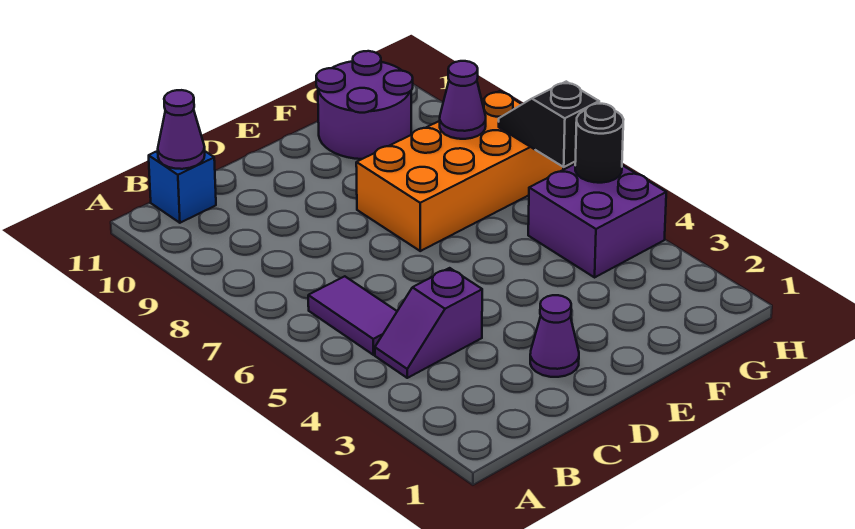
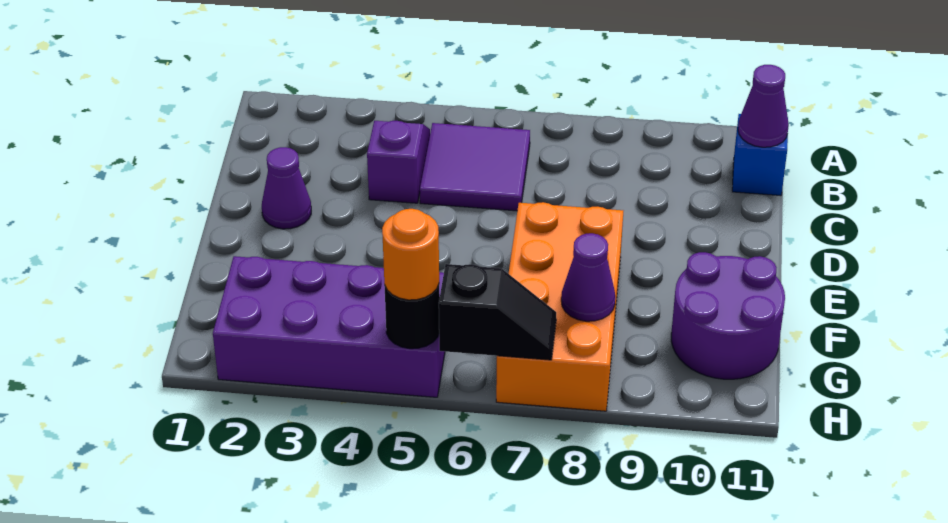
purple tile B5:B6 level 1 -> purple tile B5:C6 level 1
purple brick G4:H5 level 1 -> purple brick G2:H5 level 1
none -> orange round brick H5 level 3

